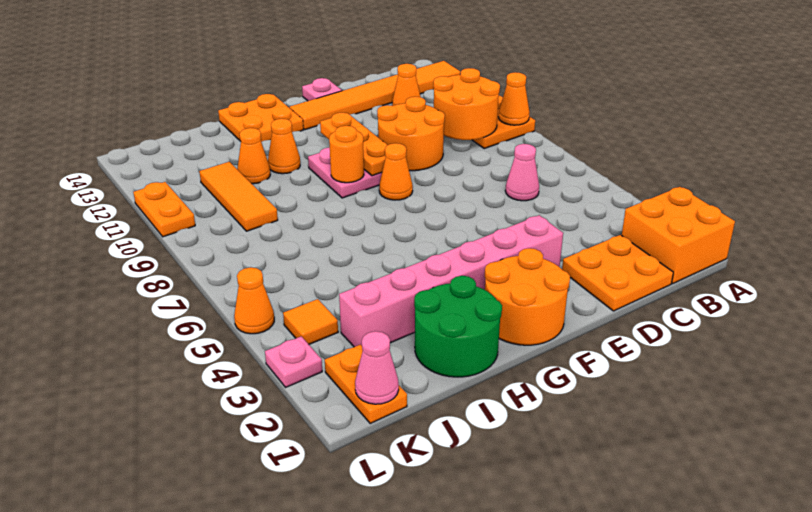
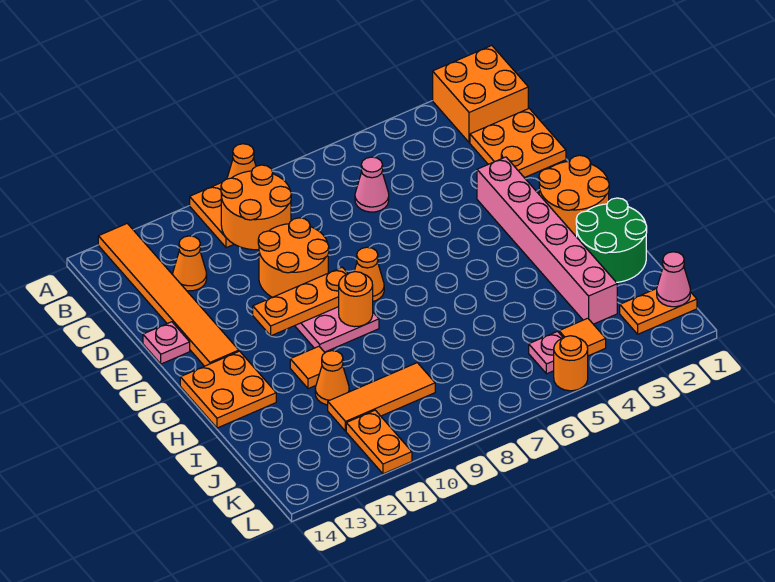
orange cone H11 level 1 -> orange tile H11 level 1
pink plate L3 level 1 -> pink plate K5 level 1
orange cone L5 level 1 -> orange round brick L5 level 1
orange plate L10:L11 level 1 -> orange plate K11:L11 level 1

